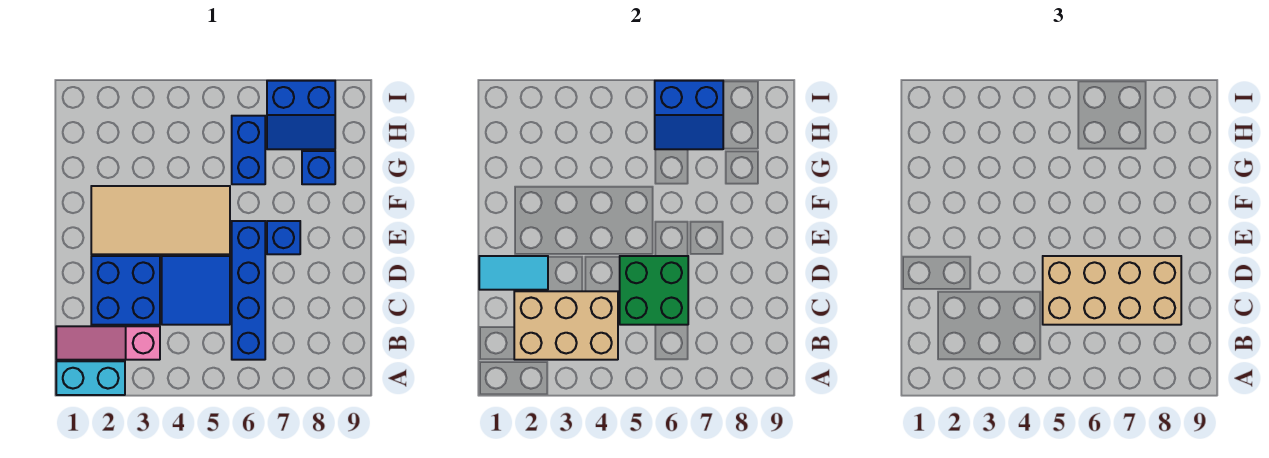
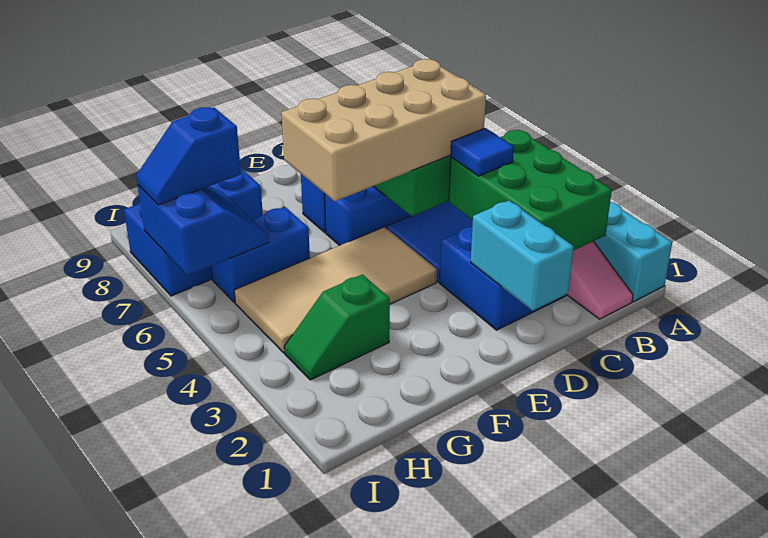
tan brick B2:C4 level 2 -> green brick B2:C4 level 2
none -> blue tile C4 level 3
tan brick C5:D8 level 3 -> tan brick C5:F6 level 3
cyan tile D1:D2 level 2 -> cyan brick D1:D2 level 2
tan tile E2:F5 level 1 -> tan tile E4:H5 level 1
none -> green slope G3:H3 level 1 top G
none -> blue slope H7:I7 level 3 top H

